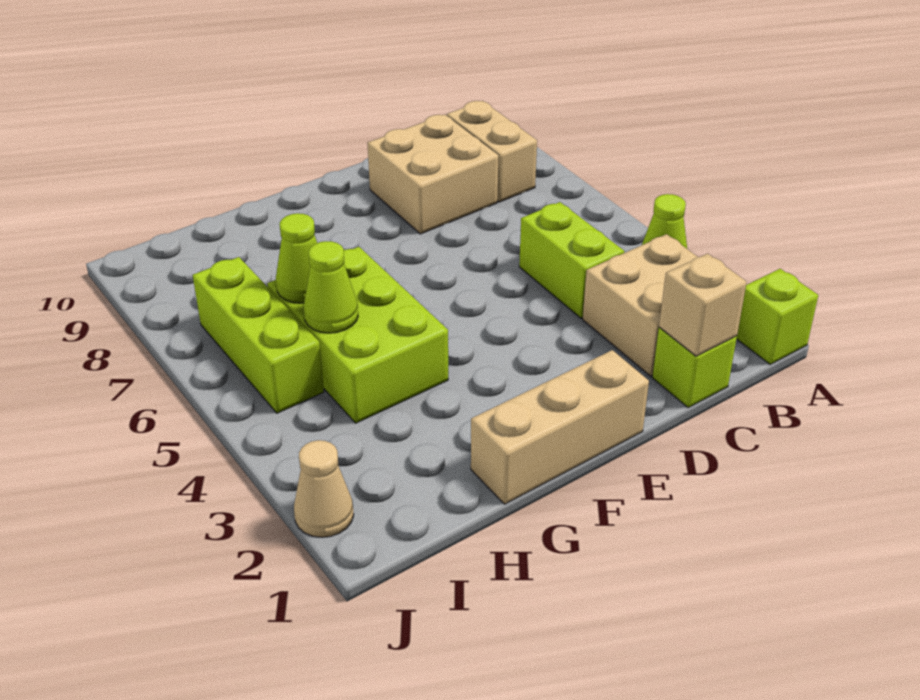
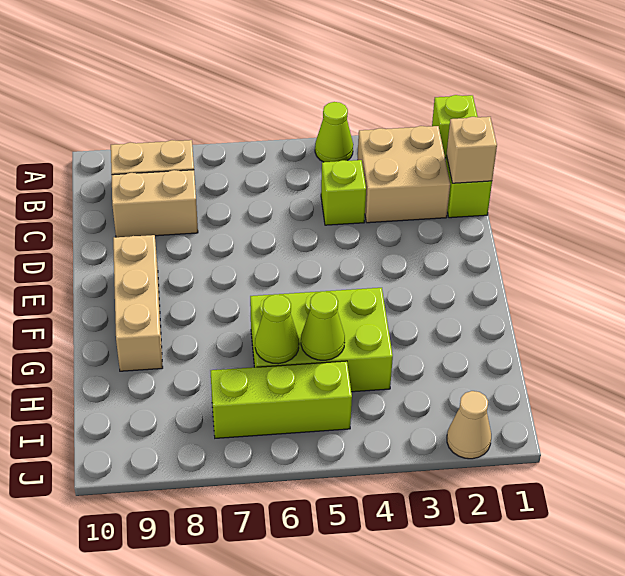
lime brick C4:C5 level 1 -> lime brick C4 level 1
tan brick C8:D9 level 1 -> tan brick C8:C9 level 1
tan brick E1:G1 level 1 -> tan brick E9:G9 level 1

